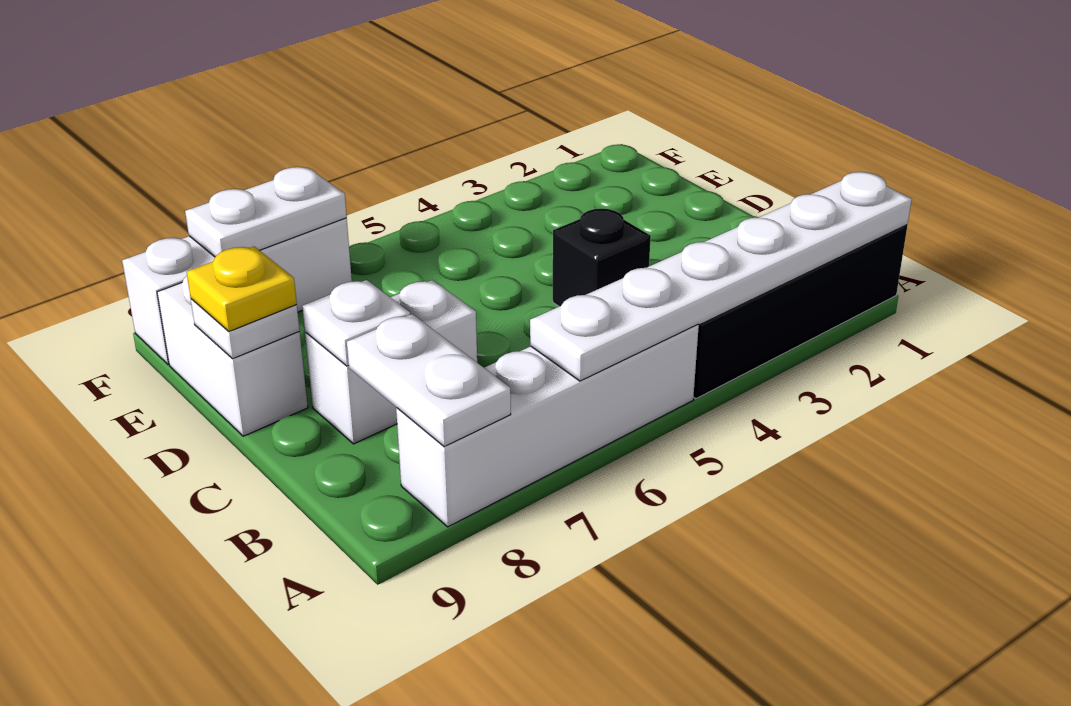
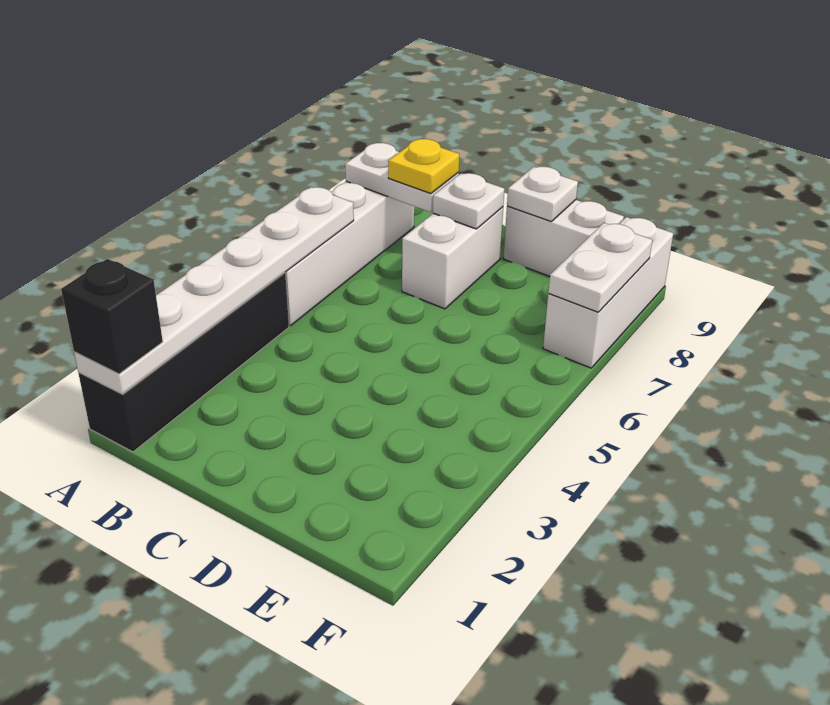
black brick C4 level 1 -> black brick A1 level 3
yellow plate D9 level 3 -> yellow plate B8 level 3

